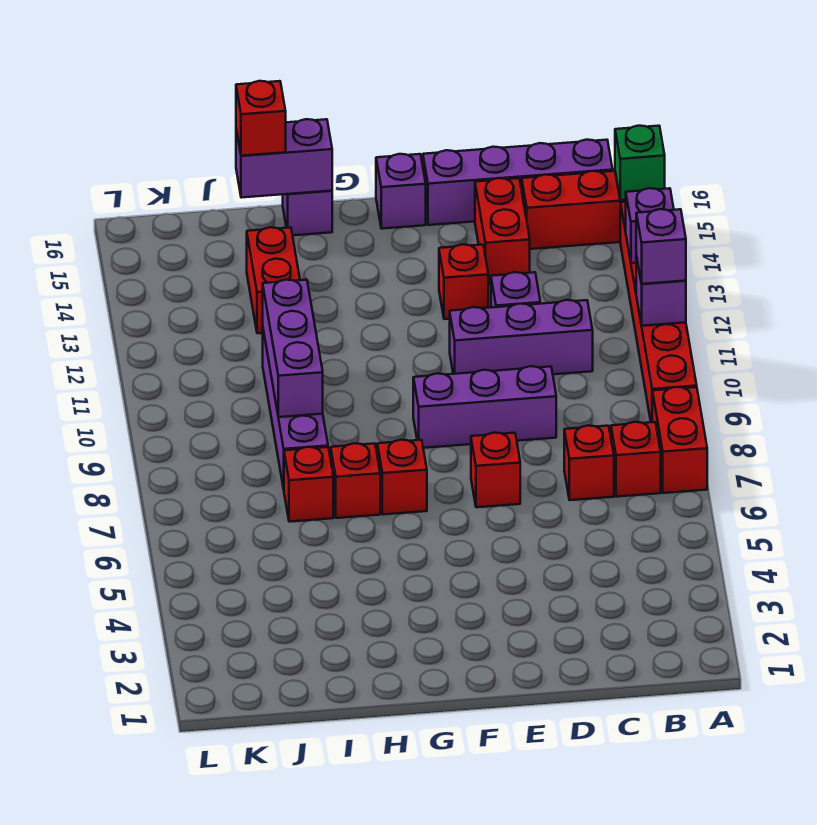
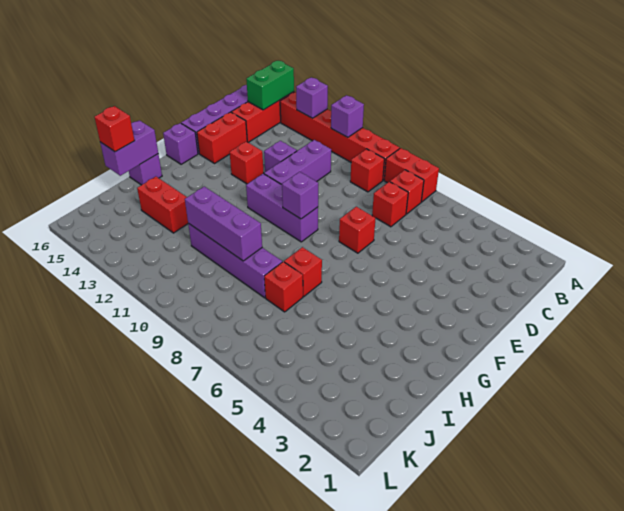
purple brick A11 level 3 -> purple brick F9 level 2
green brick A15 level 2 -> green brick A15:B15 level 2
purple brick D9:F9 level 1 -> purple brick F9:F11 level 1
red brick D14:D15 level 1 -> red brick D15:E15 level 1
red brick G7 level 1 -> red brick B9 level 1

